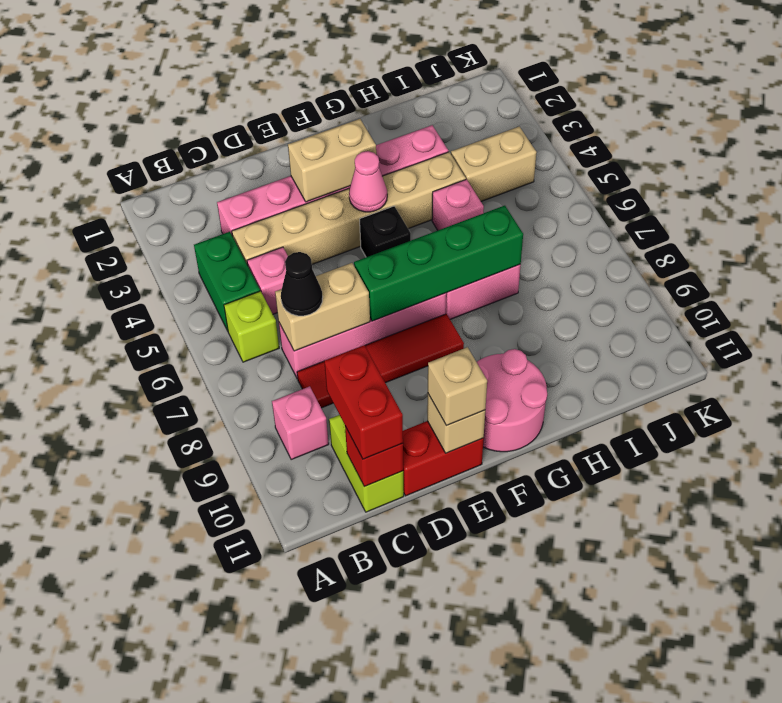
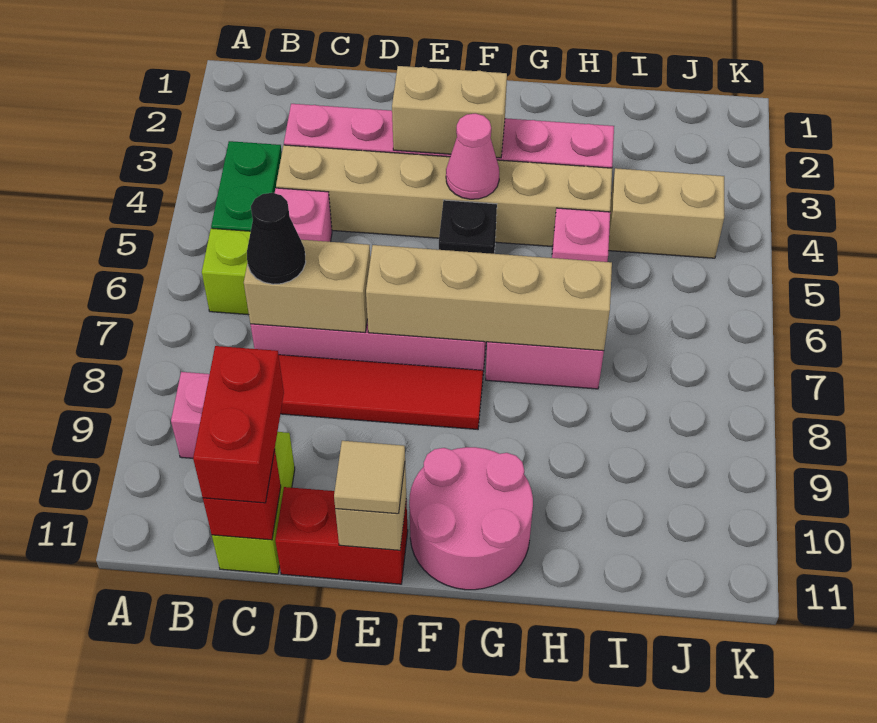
green brick E7:H7 level 2 -> tan brick E7:H7 level 2
tan brick E11 level 3 -> tan tile E11 level 3

